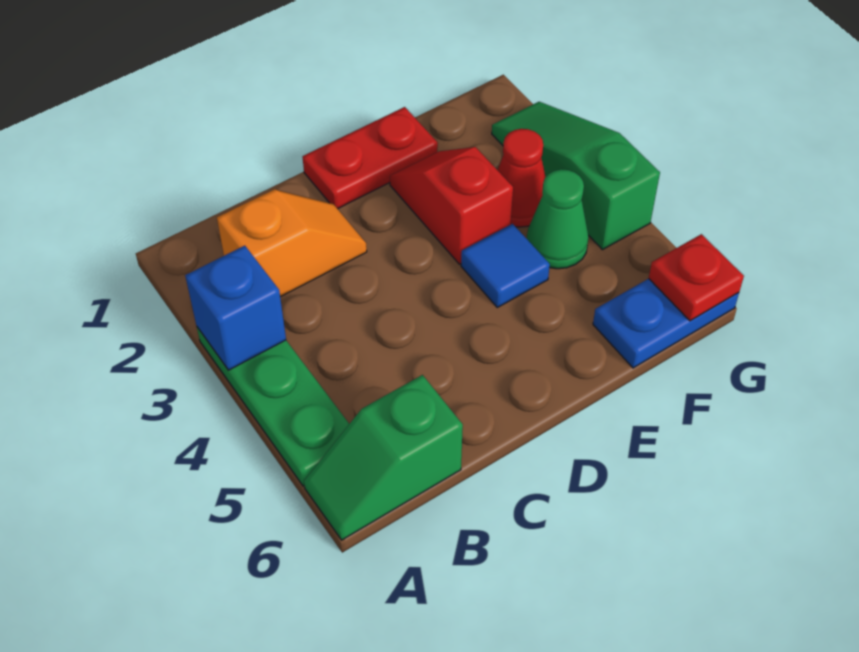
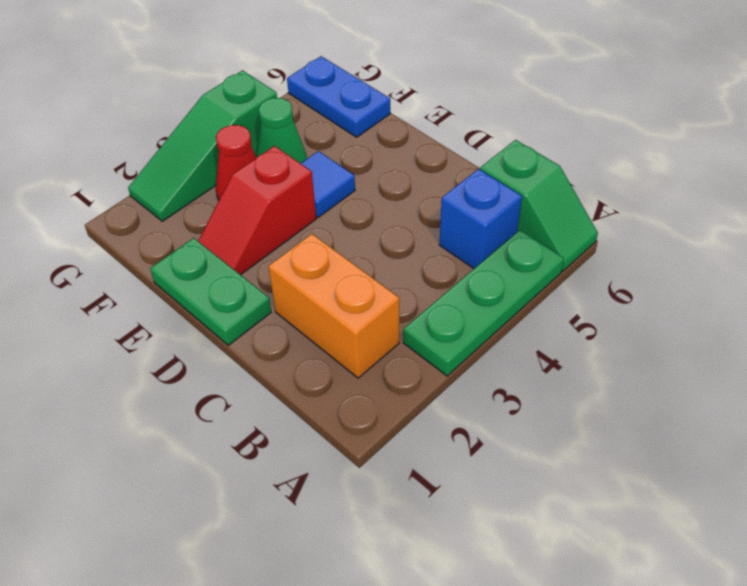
blue brick A3 level 2 -> blue brick B5 level 1
orange slope B2:C2 level 1 top B -> orange brick B2:C2 level 1
red plate D1:E1 level 1 -> green plate D1:E1 level 1
red plate G6 level 2 -> none

